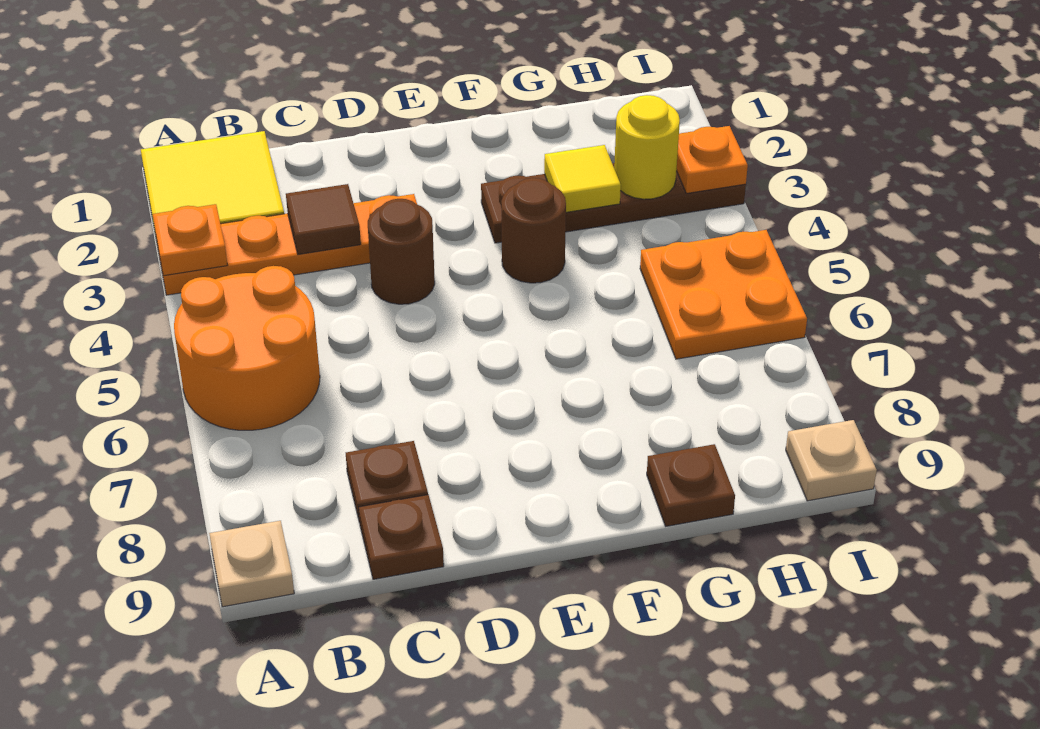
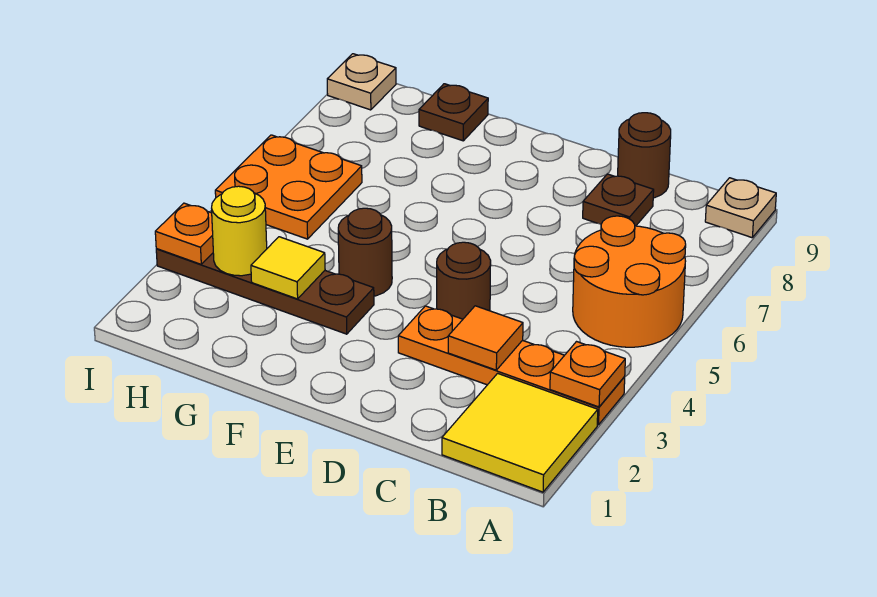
brown tile C3 level 2 -> orange tile C3 level 2
brown plate C9 level 1 -> brown round brick C9 level 1

